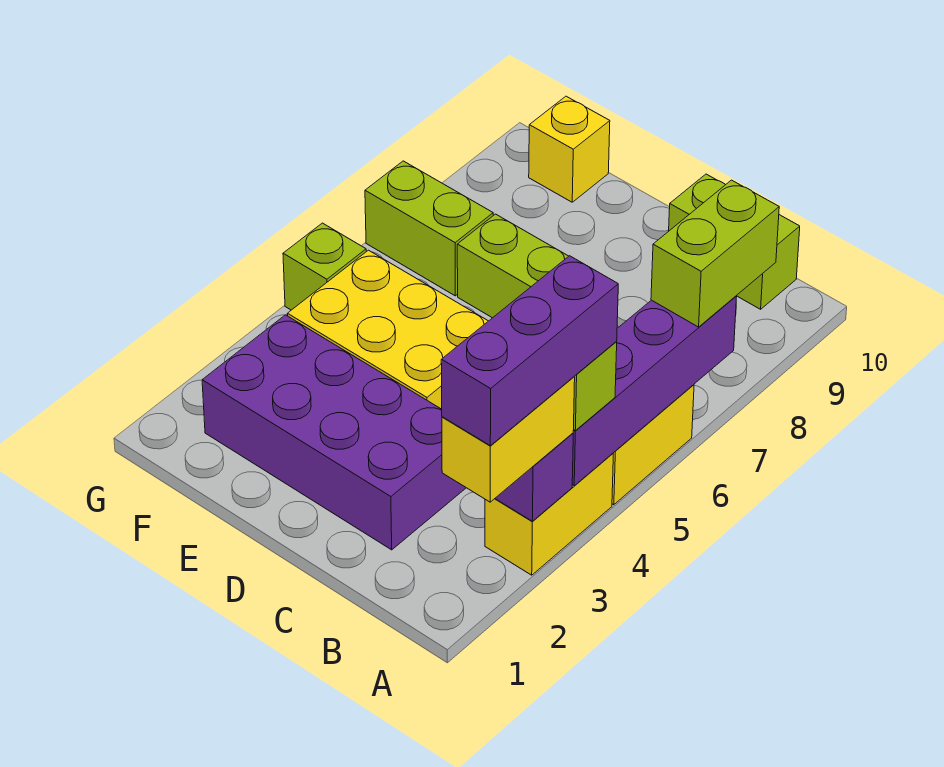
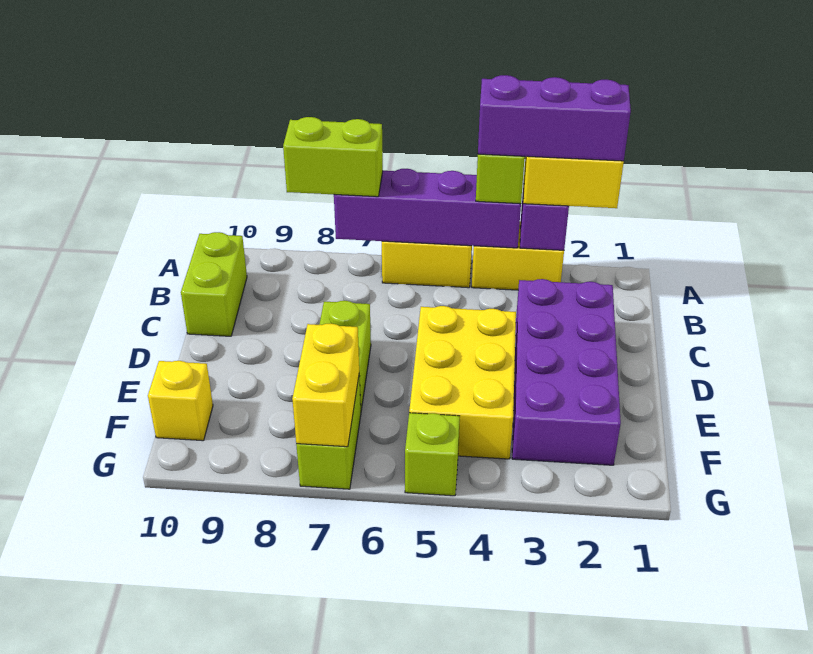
none -> yellow brick F7:G7 level 2

